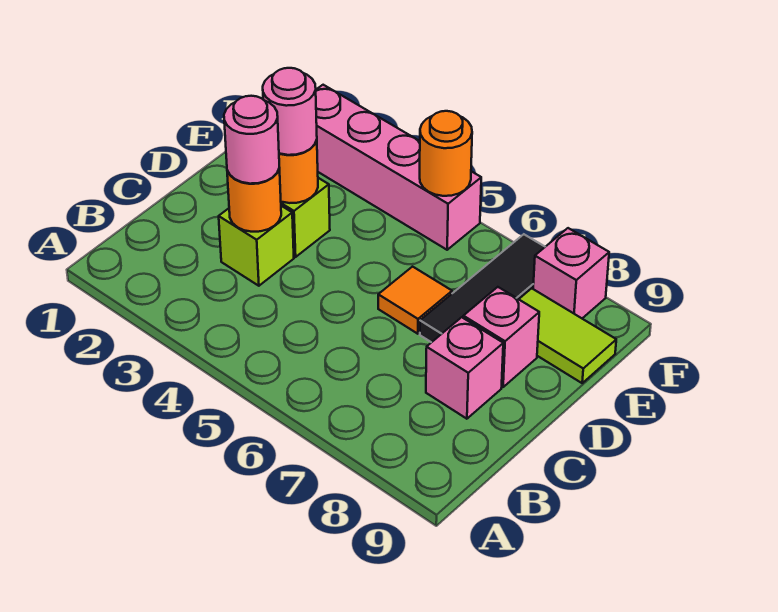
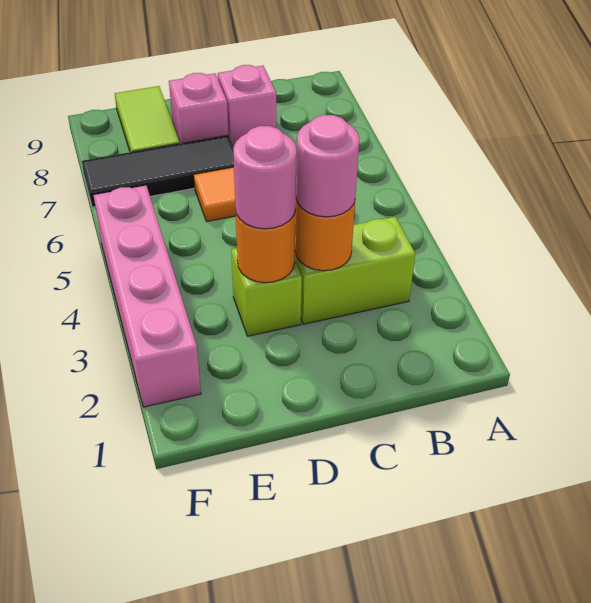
lime brick C3 level 1 -> lime brick B3:C3 level 1
orange round brick F5 level 2 -> none
pink brick F8 level 1 -> none

